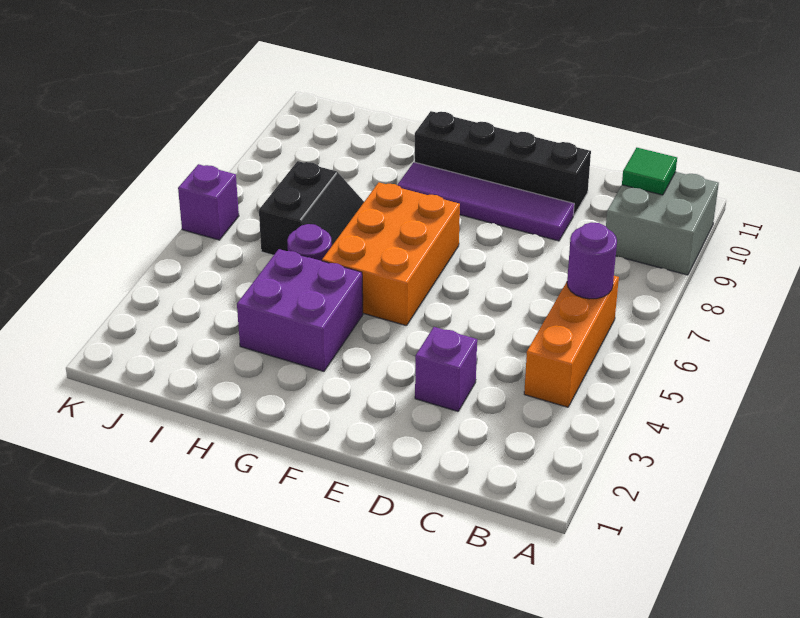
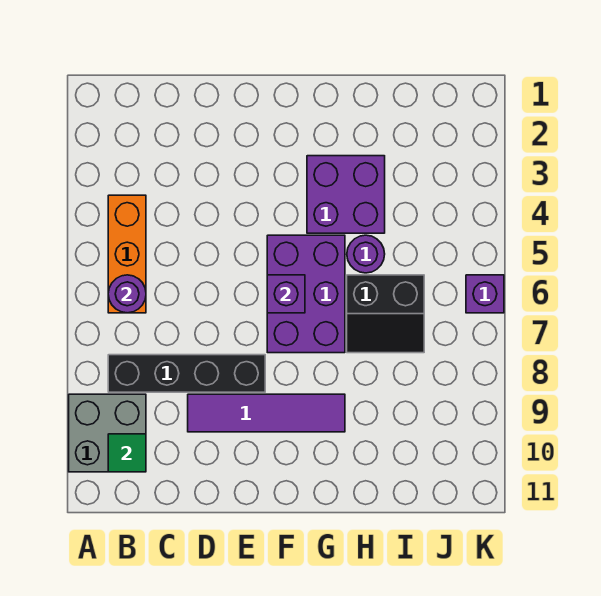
purple brick D3 level 1 -> purple brick F6 level 2
black brick D10:G10 level 1 -> black brick B8:E8 level 1
orange brick F5:G7 level 1 -> purple brick F5:G7 level 1
black slope H6:I7 level 1 top I -> black slope H6:I7 level 1 top 6

